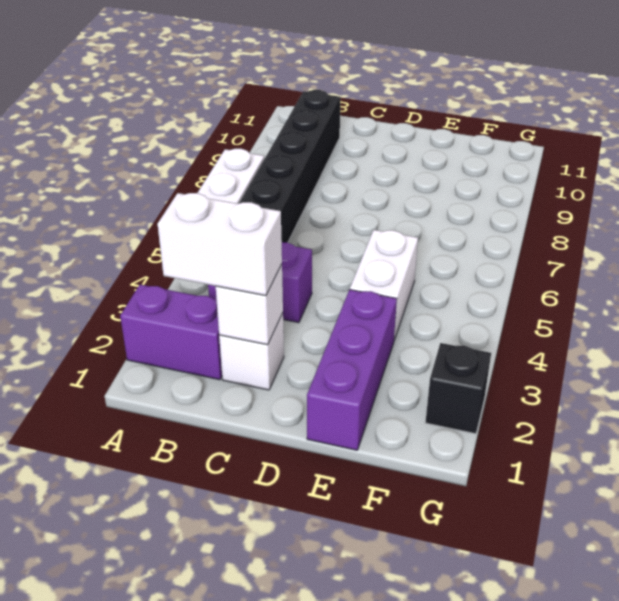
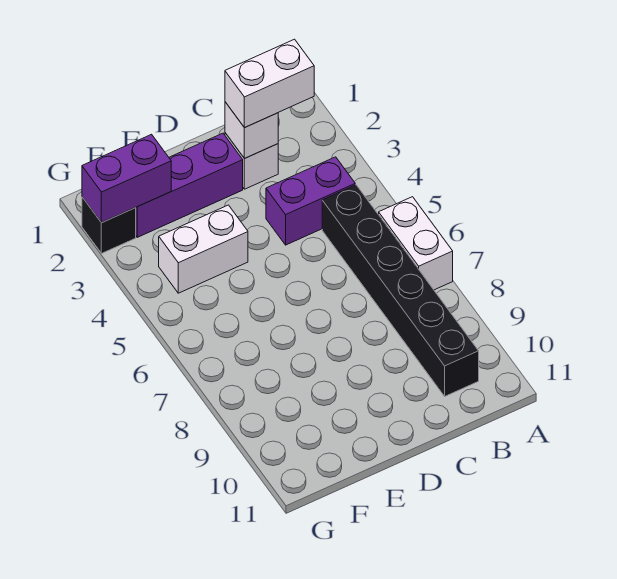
purple brick A2:B2 level 1 -> purple brick F2:G2 level 2
purple brick E1:E3 level 1 -> purple brick D2:F2 level 1
white brick E4:E5 level 1 -> white brick E4:F4 level 1

